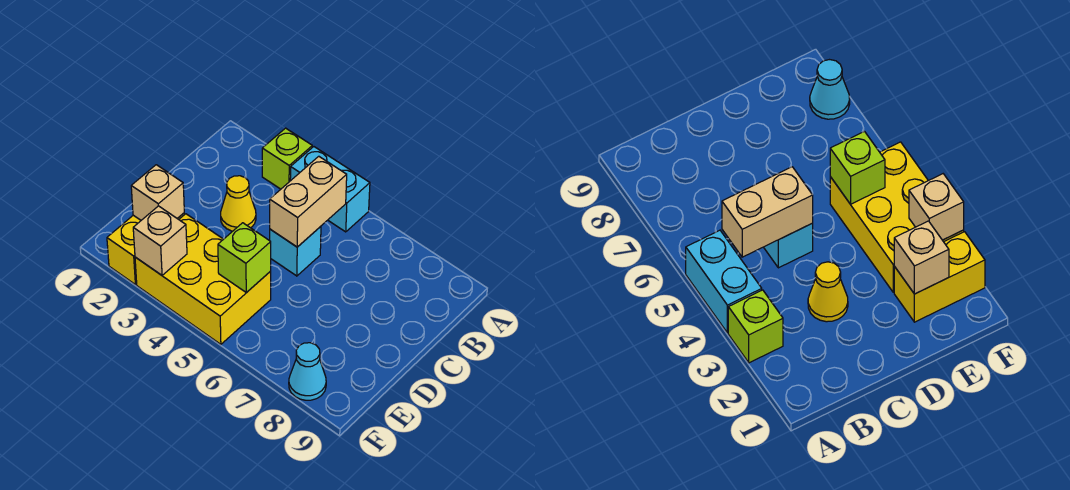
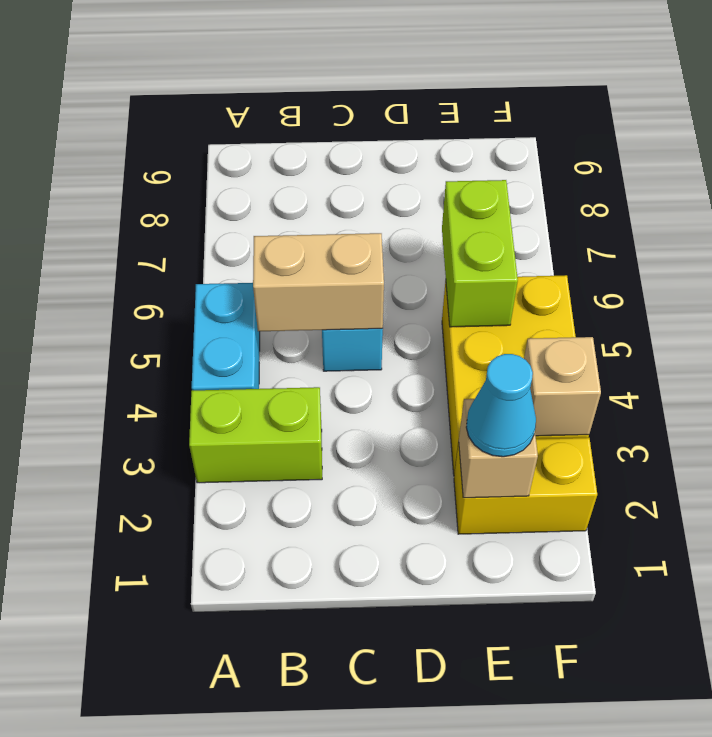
lime brick A3 level 1 -> lime brick A3:B3 level 1
yellow cone C3 level 1 -> none
lime brick E5 level 2 -> lime brick E5:E6 level 2
cyan cone F8 level 1 -> cyan cone E2 level 3

